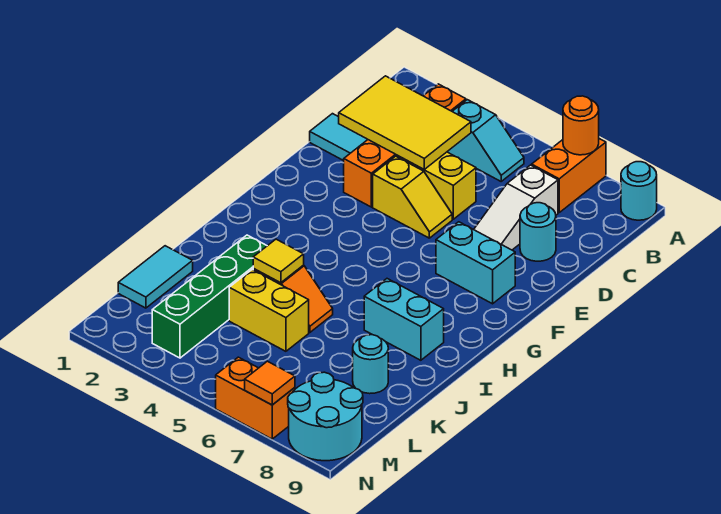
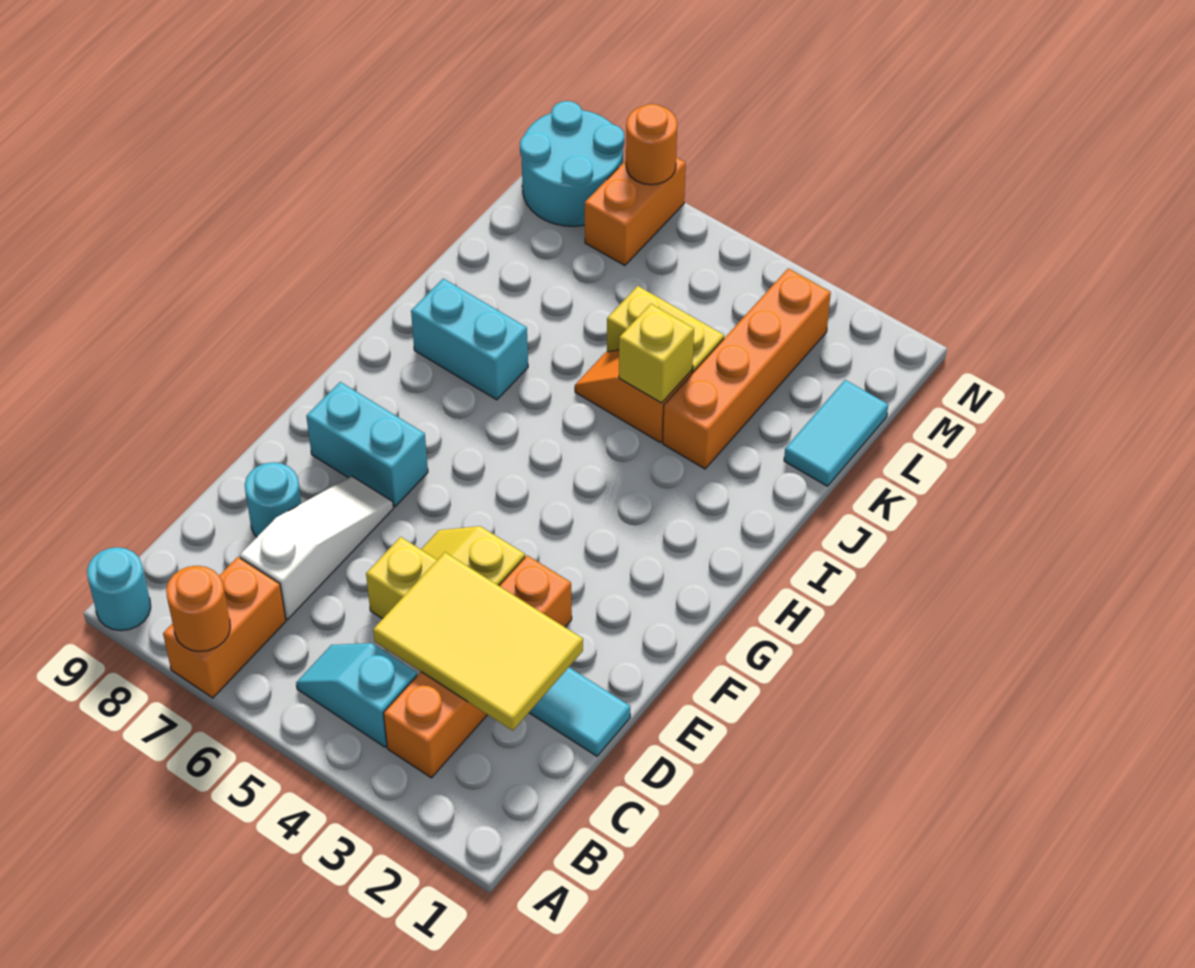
green brick J3:M3 level 1 -> orange brick J3:M3 level 1
yellow tile J4 level 2 -> yellow brick J4 level 2
cyan round brick K8 level 1 -> none
orange brick N6:N7 level 1 -> orange brick M7:N7 level 1
orange tile N7 level 2 -> orange round brick N7 level 2

